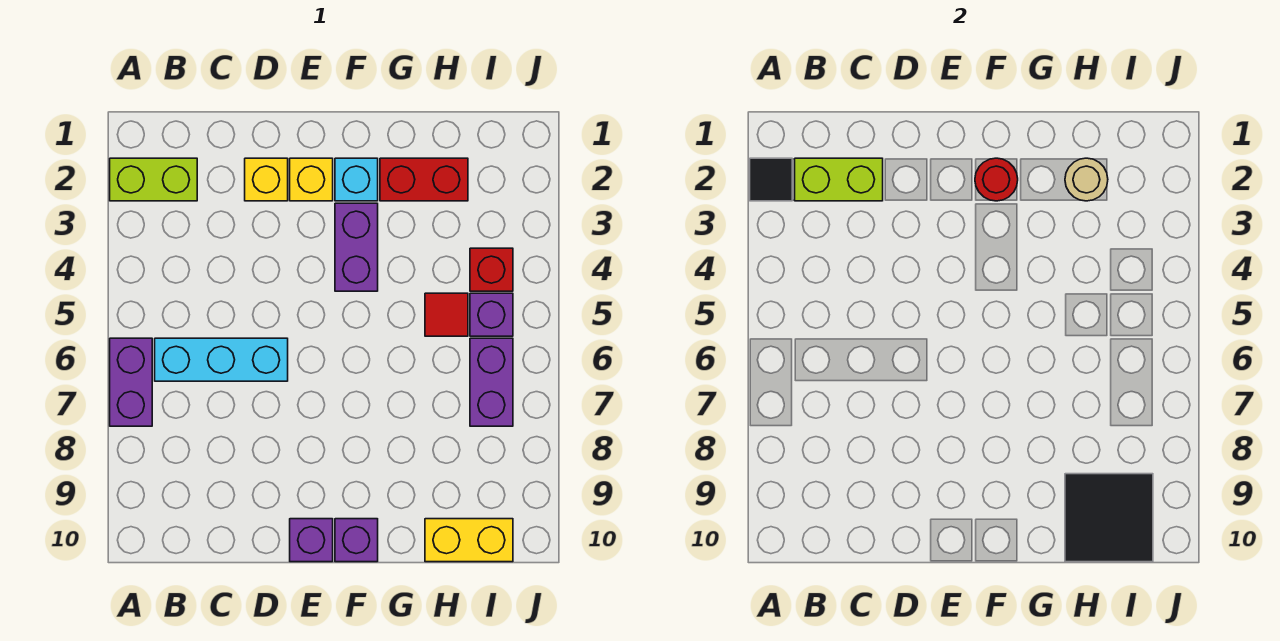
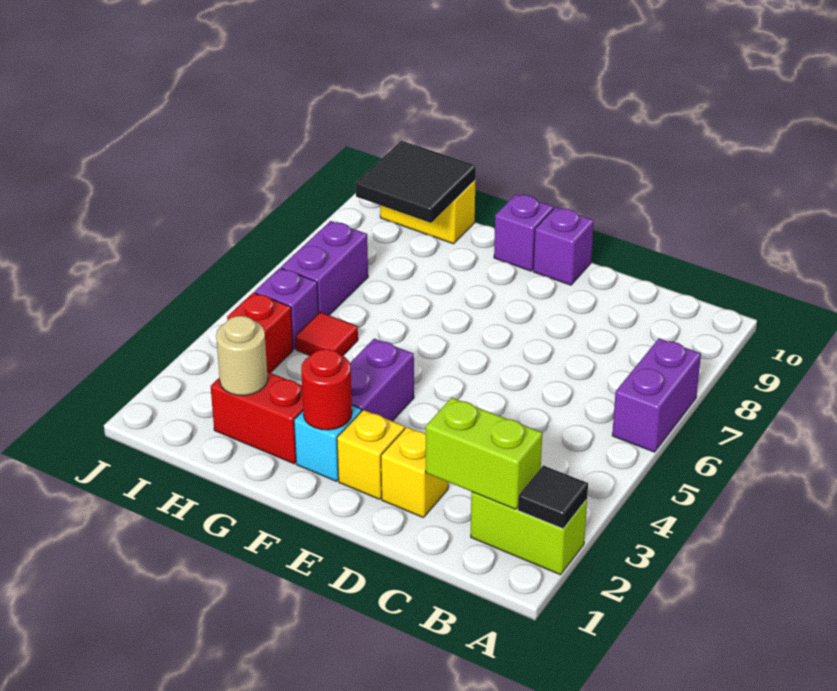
cyan brick B6:D6 level 1 -> none

